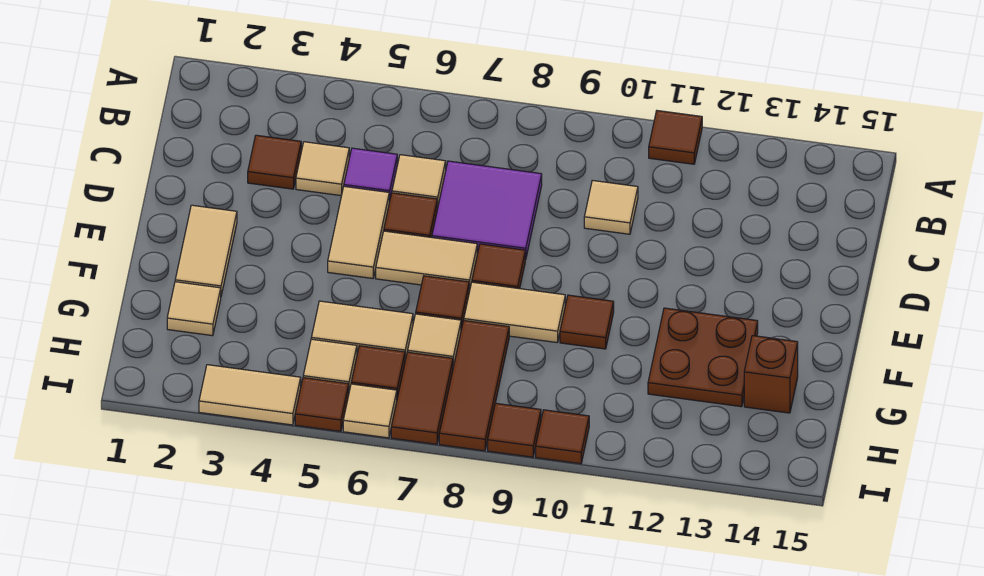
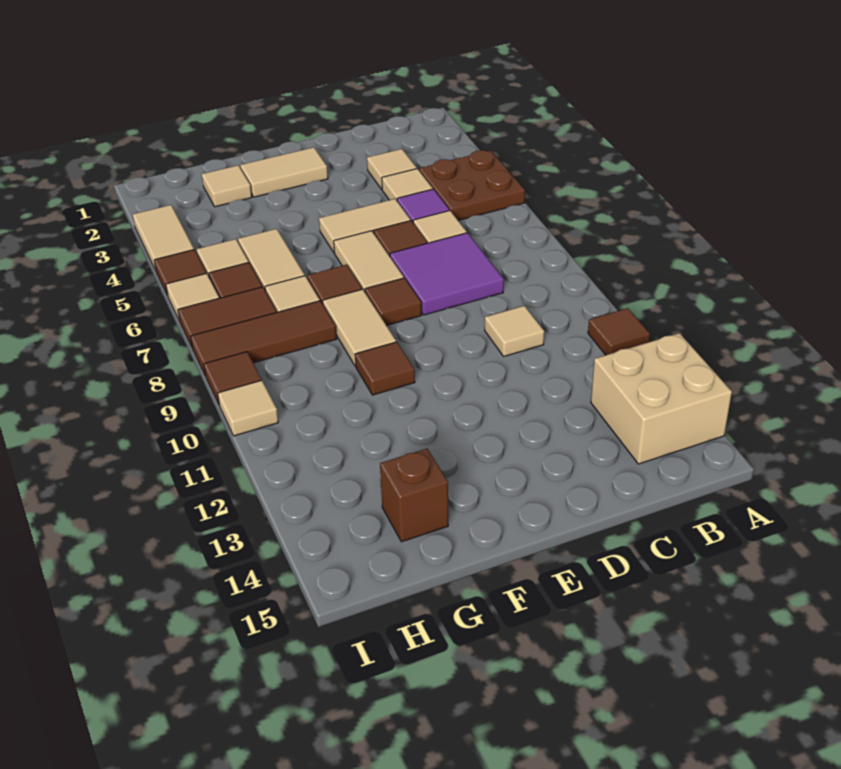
none -> tan brick A13:B14 level 1
brown tile C3 level 1 -> tan tile C3 level 1
brown plate F12:G13 level 1 -> brown plate A4:B5 level 1
brown tile I10 level 1 -> tan tile I10 level 1

